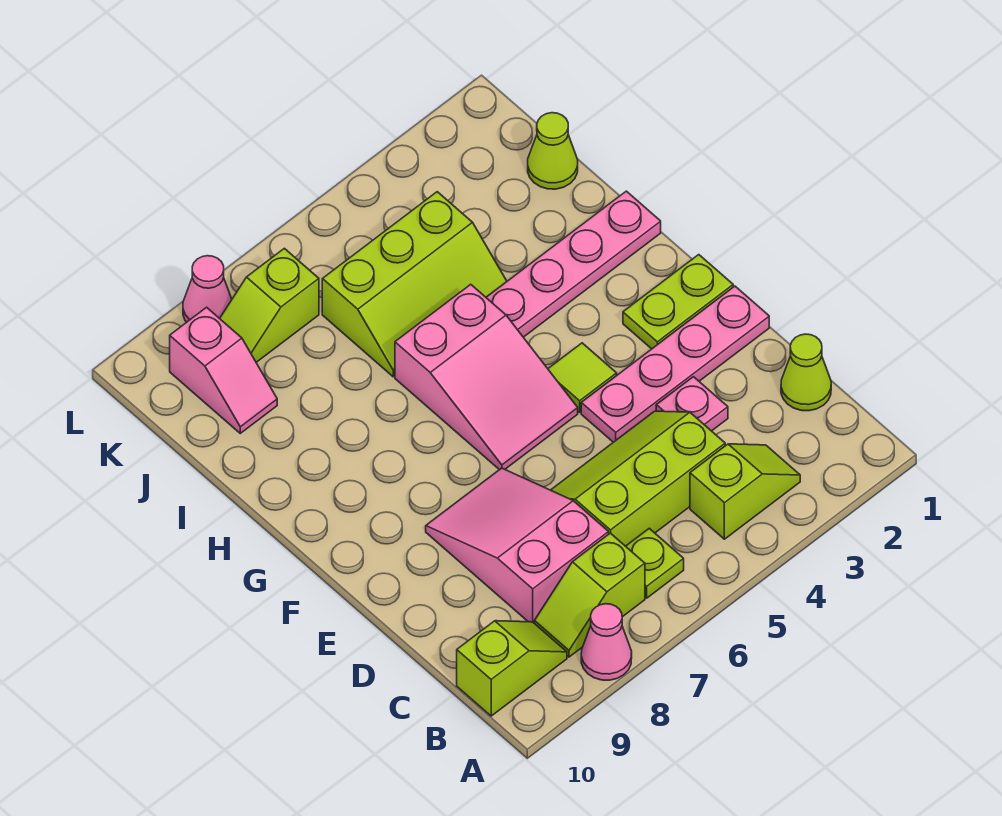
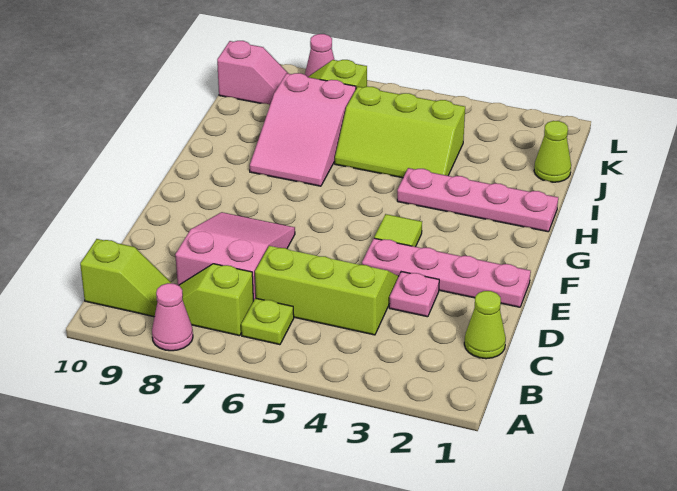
lime slope B3:B4 level 1 top 4 -> none
lime plate F1:F2 level 1 -> none
pink slope F5:H6 level 1 top H -> pink slope H7:J8 level 1 top J
pink slope J9:K9 level 1 top K -> pink slope K9:K10 level 1 top 10

